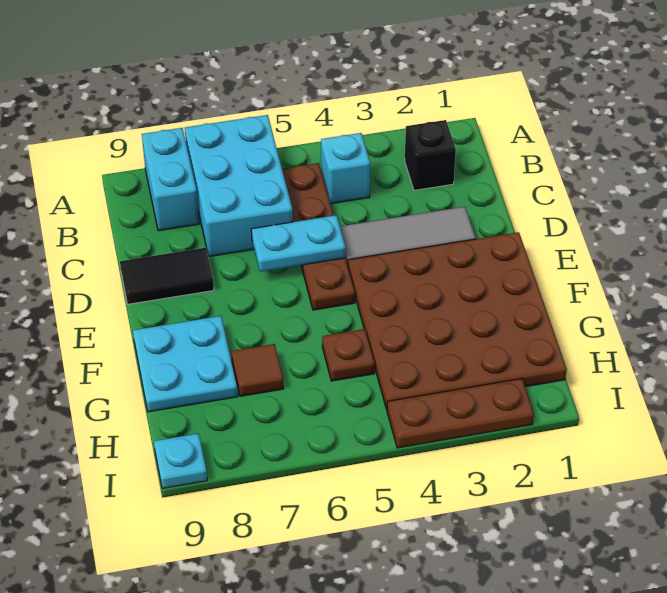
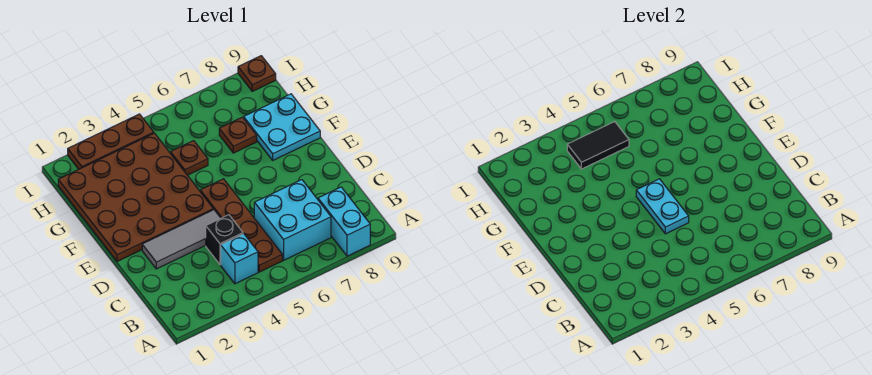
cyan brick A6:C7 level 1 -> cyan brick B6:C7 level 1
black brick B2 level 1 -> black brick C4 level 1
cyan plate D5:D6 level 2 -> cyan plate D5:E5 level 2
black tile D8:D9 level 1 -> black tile H4:H5 level 2
brown tile G7 level 1 -> brown plate G7 level 1
cyan plate I9 level 1 -> brown plate I9 level 1

